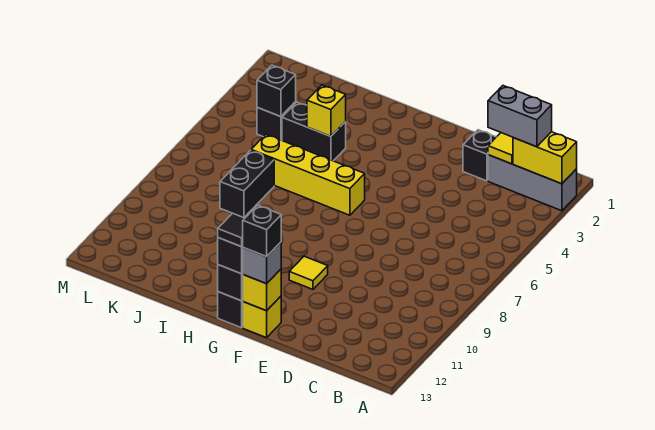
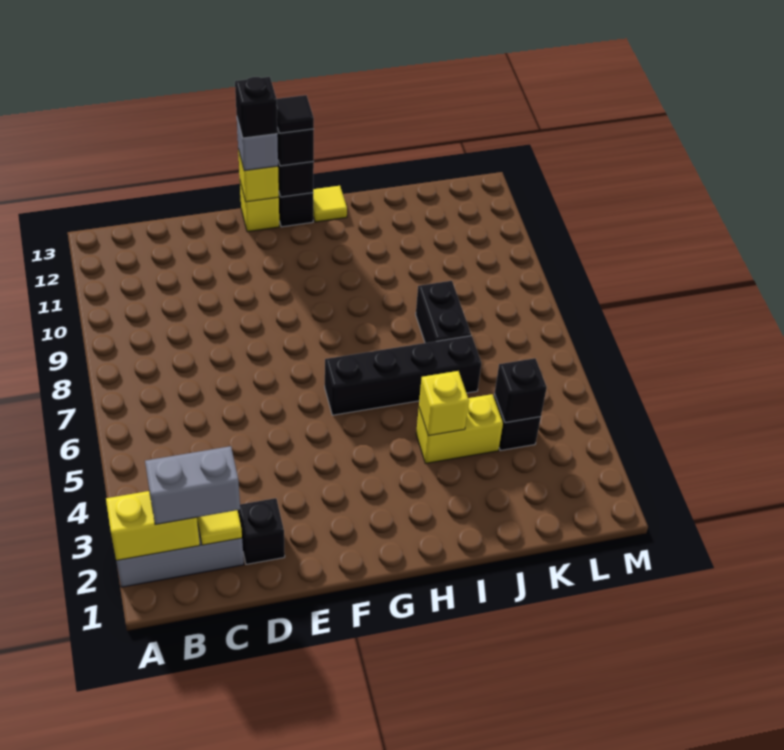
yellow tile F10 level 1 -> yellow tile H13 level 1
yellow brick G6:J6 level 1 -> black brick G6:J6 level 1
black brick I4:J4 level 1 -> yellow brick I4:J4 level 1

